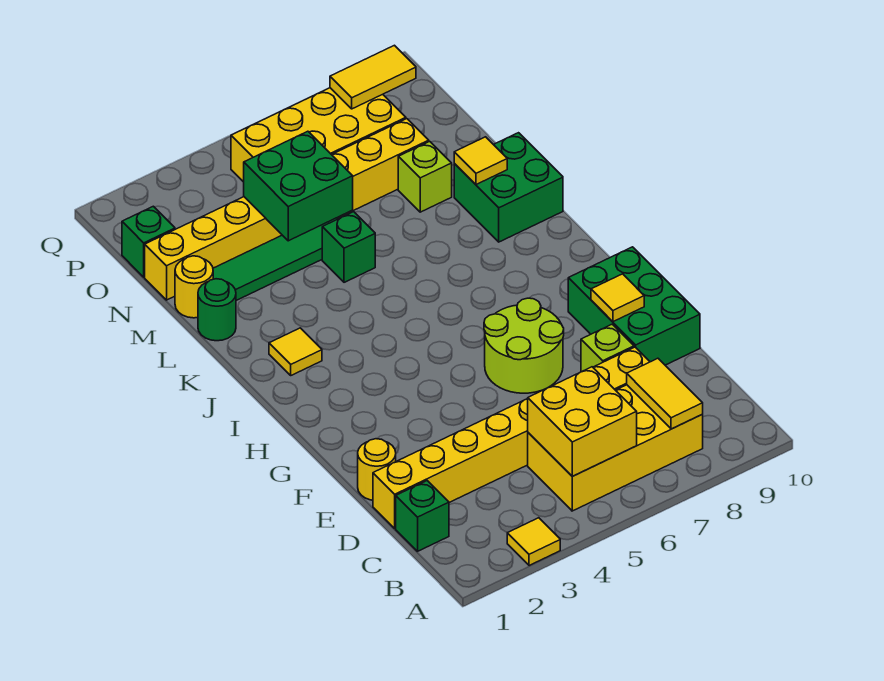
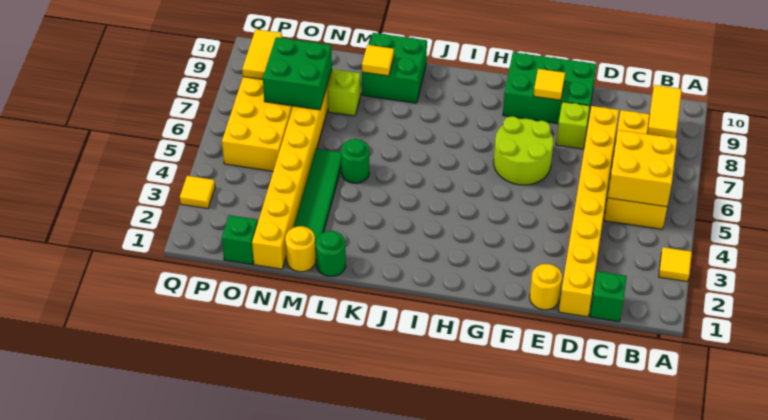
yellow tile B8:C8 level 2 -> yellow tile B8:B9 level 2
yellow tile J2 level 1 -> yellow tile Q3 level 1
green brick L5 level 1 -> green round brick L5 level 1
green brick M4:N5 level 2 -> green brick N7:O8 level 2

